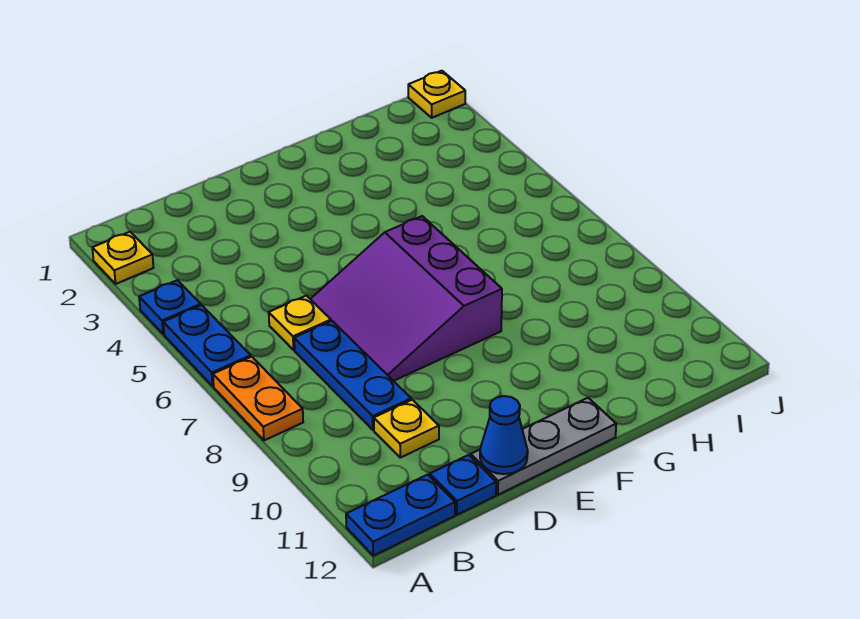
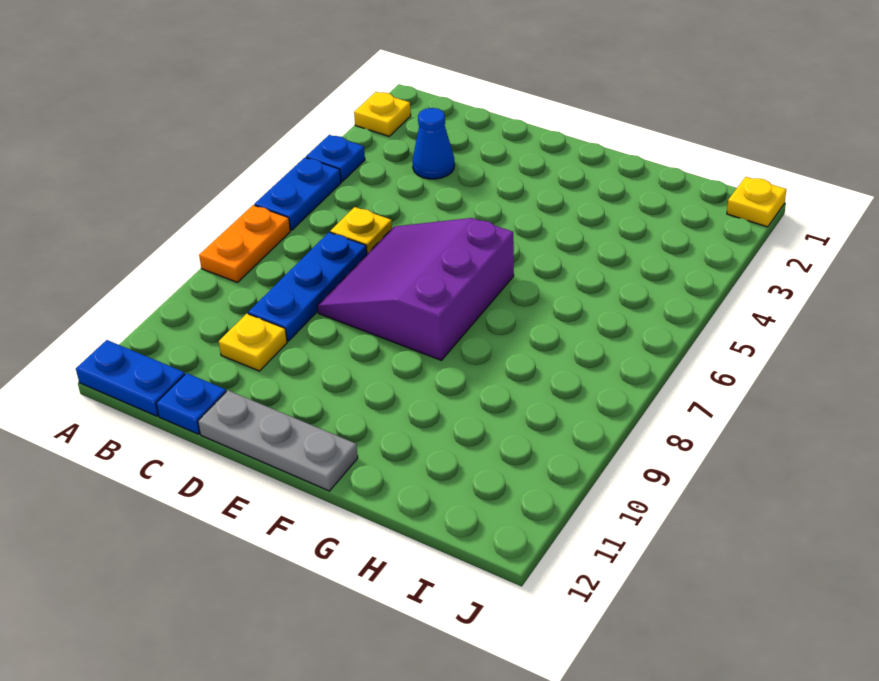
blue cone D12 level 2 -> blue cone C3 level 1

